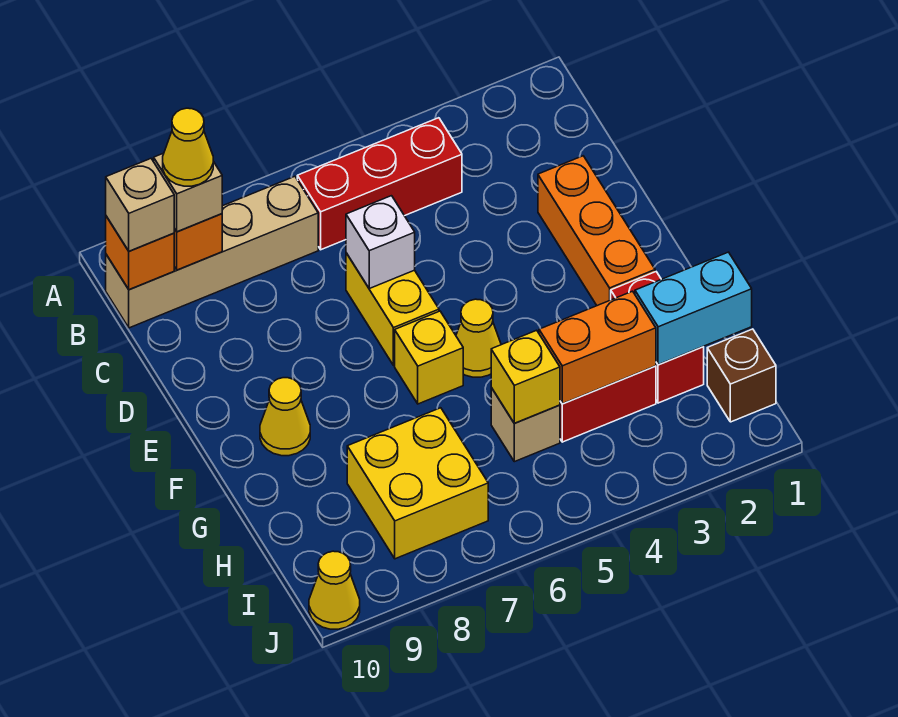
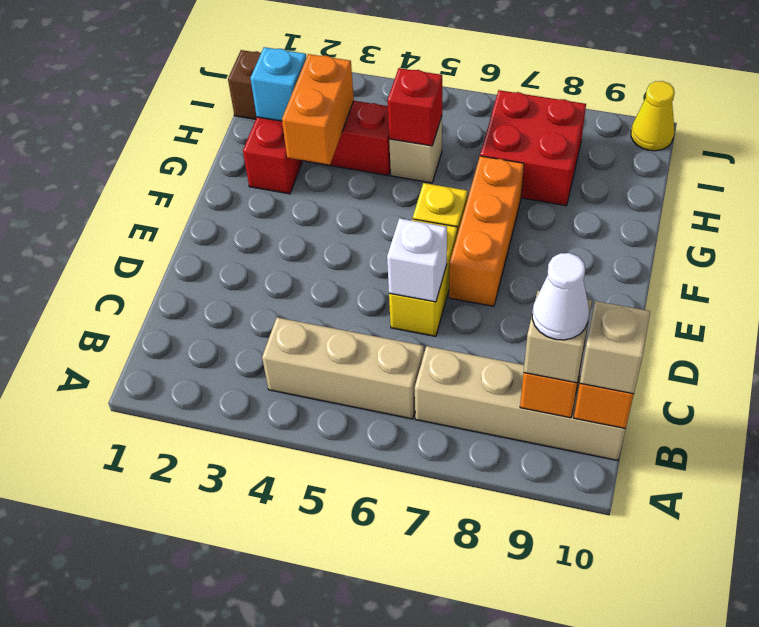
red brick B4:B6 level 1 -> tan brick B4:B6 level 1
yellow cone B9 level 4 -> white cone B9 level 4
orange brick D2:F2 level 1 -> orange brick E7:G7 level 1
yellow cone F5 level 1 -> none
yellow cone F9 level 1 -> none
cyan brick H1:H2 level 2 -> cyan brick H2 level 2
orange brick H3:H4 level 2 -> orange brick G3:H3 level 2
yellow brick H5 level 2 -> red brick H5 level 2
yellow brick H7:I8 level 1 -> red brick H7:I8 level 1

